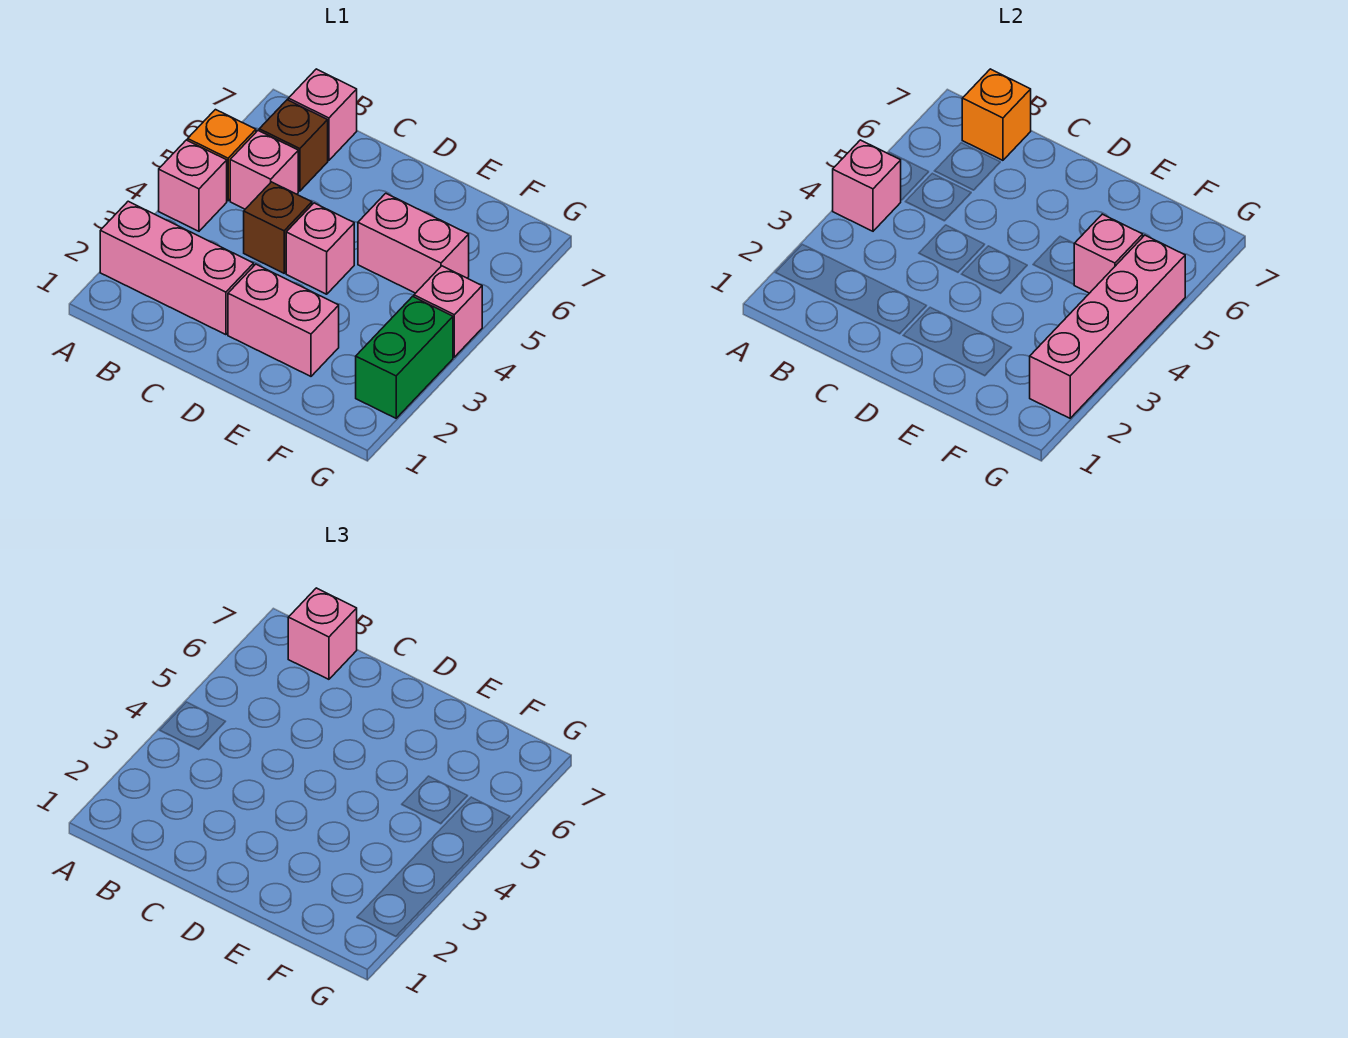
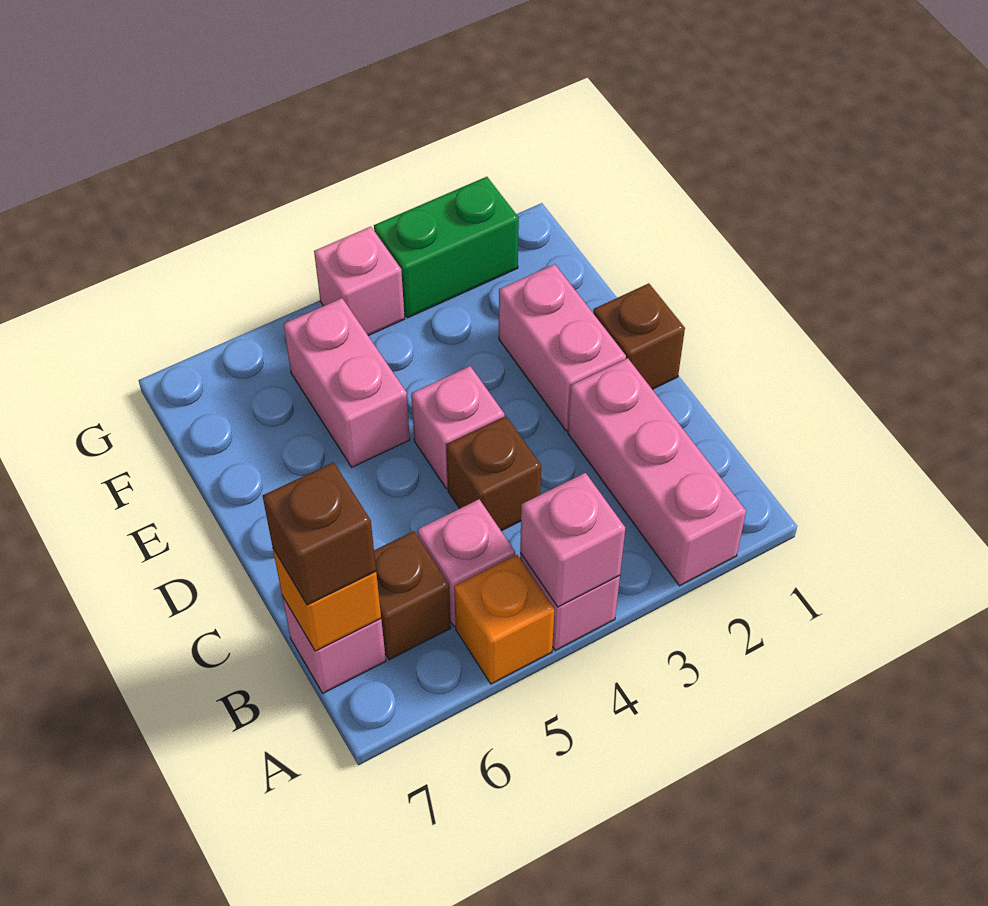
pink brick B7 level 3 -> brown brick B7 level 3
none -> brown brick D1 level 1
pink brick F5 level 2 -> none
pink brick G2:G5 level 2 -> none

